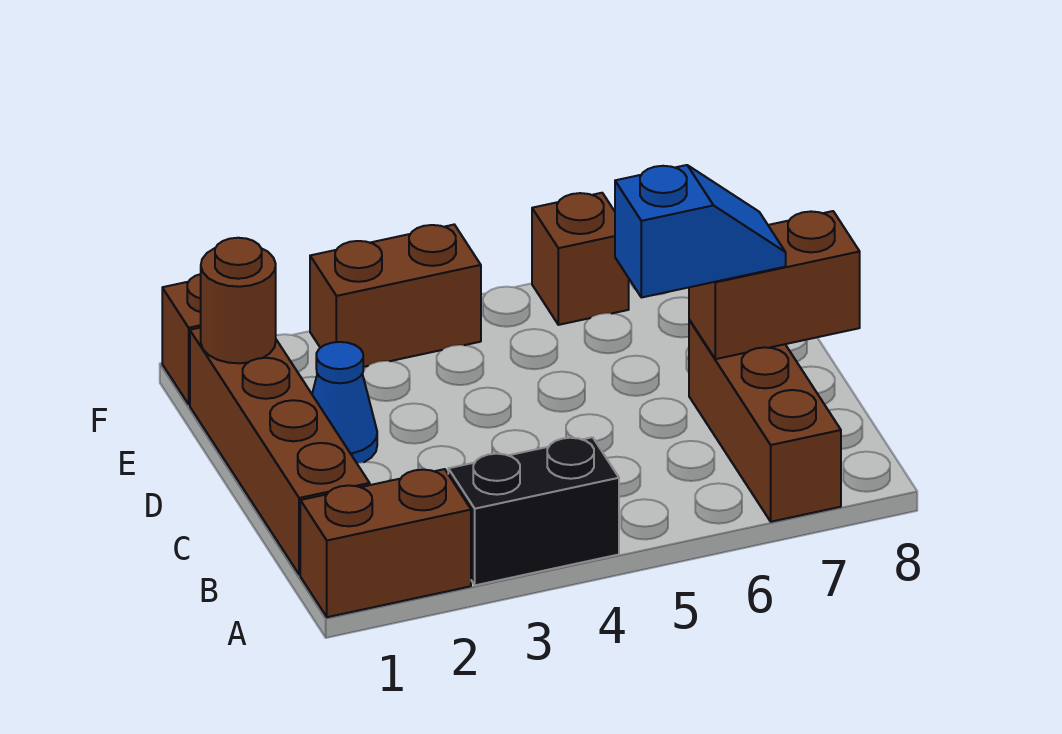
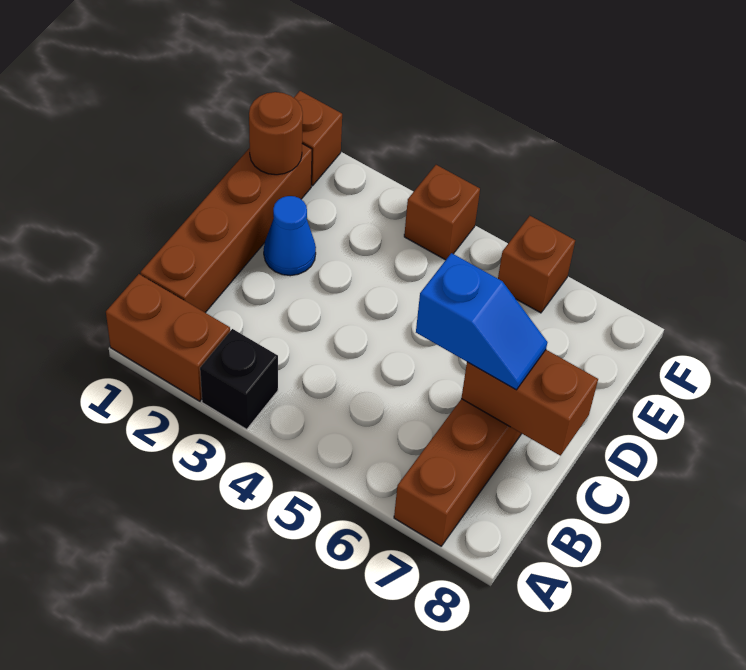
black brick A3:A4 level 1 -> black brick A3 level 1
brown brick F3:F4 level 1 -> brown brick F4 level 1

